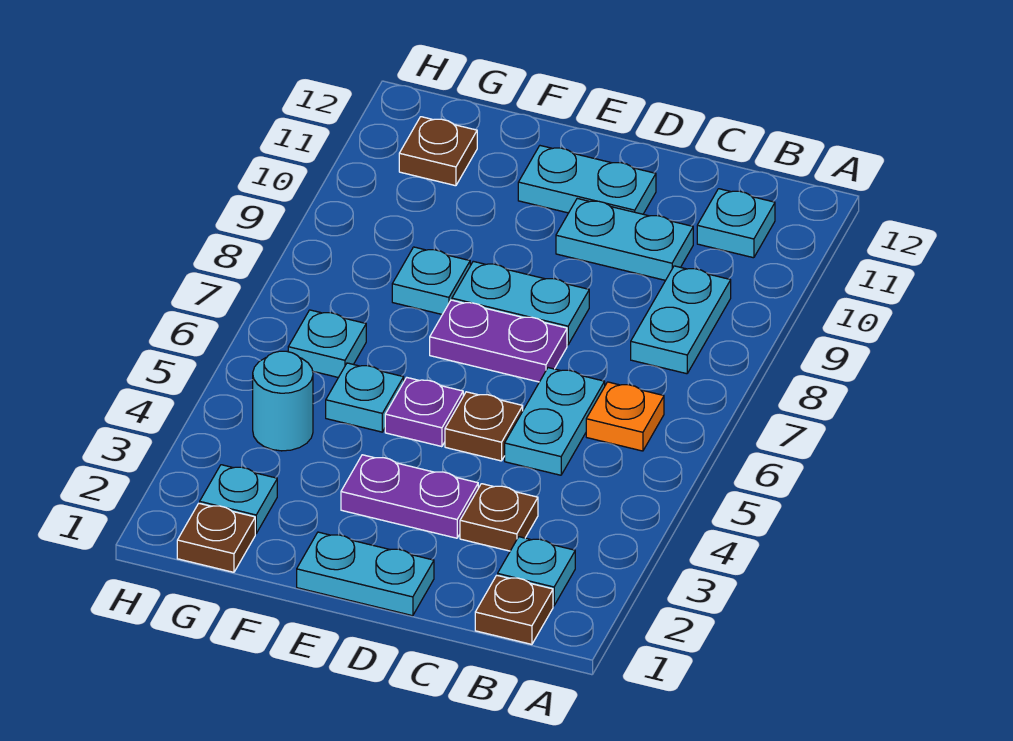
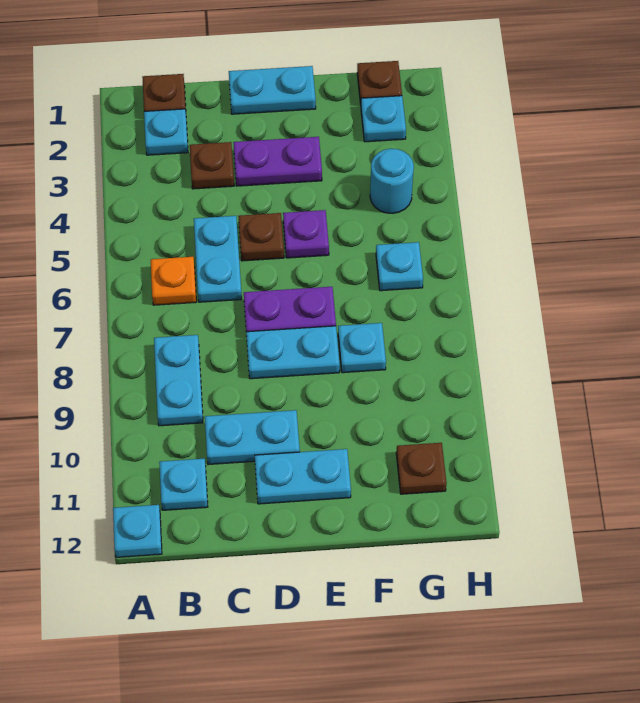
cyan plate F5 level 1 -> cyan plate A12 level 1

